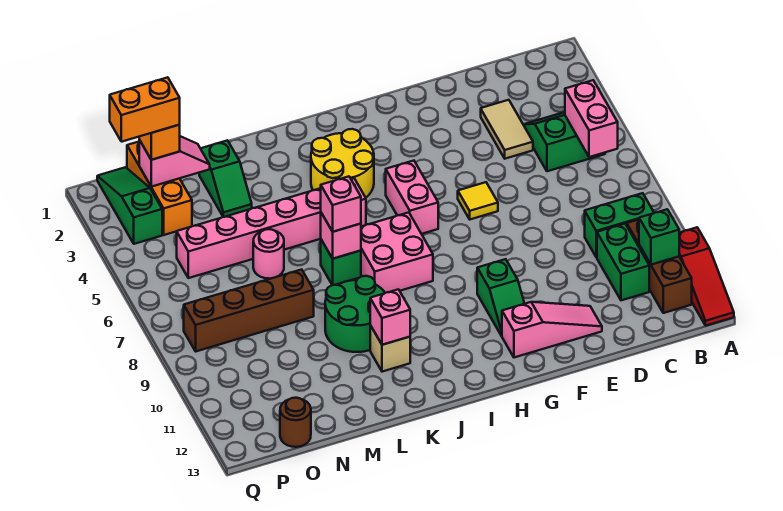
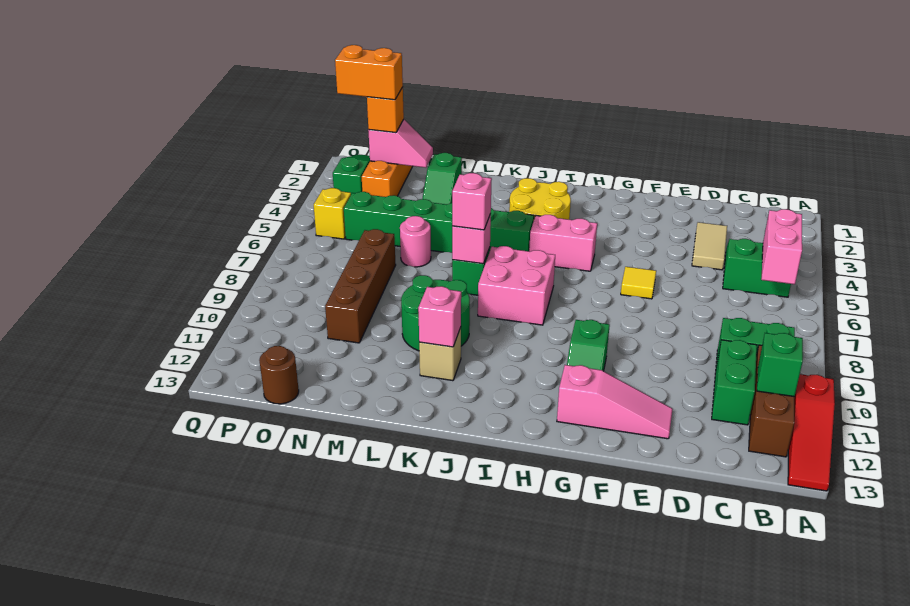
pink brick H5:H6 level 1 -> pink brick H5:I5 level 1
pink brick J5:O5 level 1 -> green brick J5:O5 level 1
brown brick M8:P8 level 1 -> brown brick N7:N10 level 1
none -> yellow brick P5 level 1

